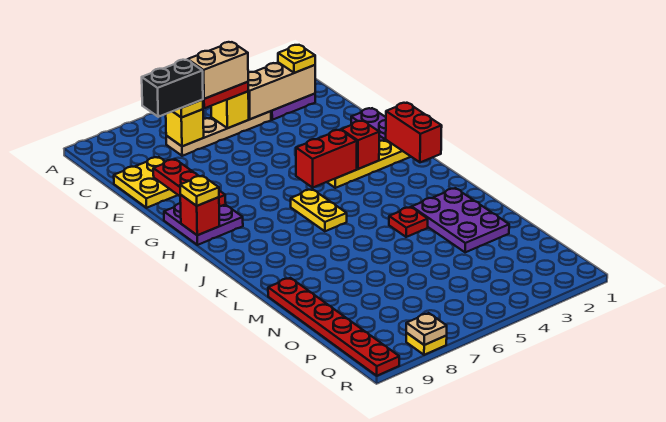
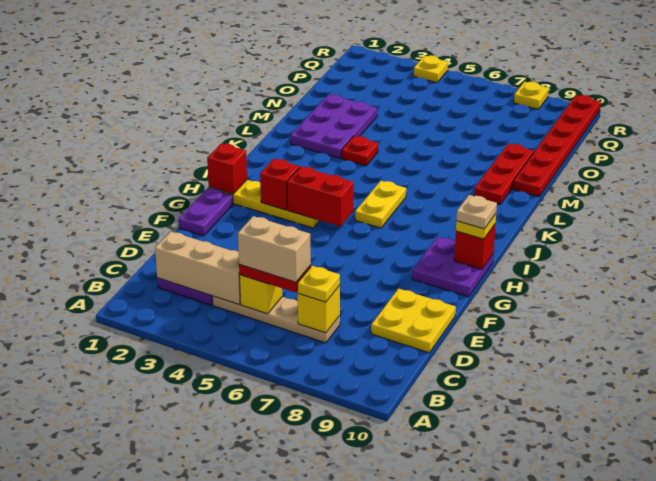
yellow plate C2 level 3 -> yellow plate R4 level 1
black brick C7:C8 level 4 -> none
red plate E9:G9 level 2 -> red plate L9:N9 level 1
red brick H1:I1 level 2 -> red brick H1 level 2
tan plate R8 level 2 -> tan plate H10 level 4

